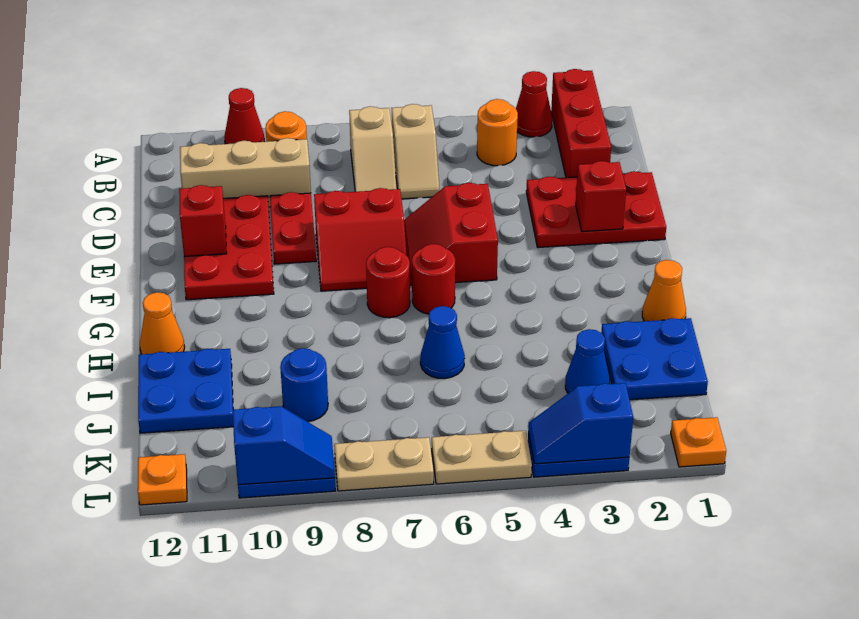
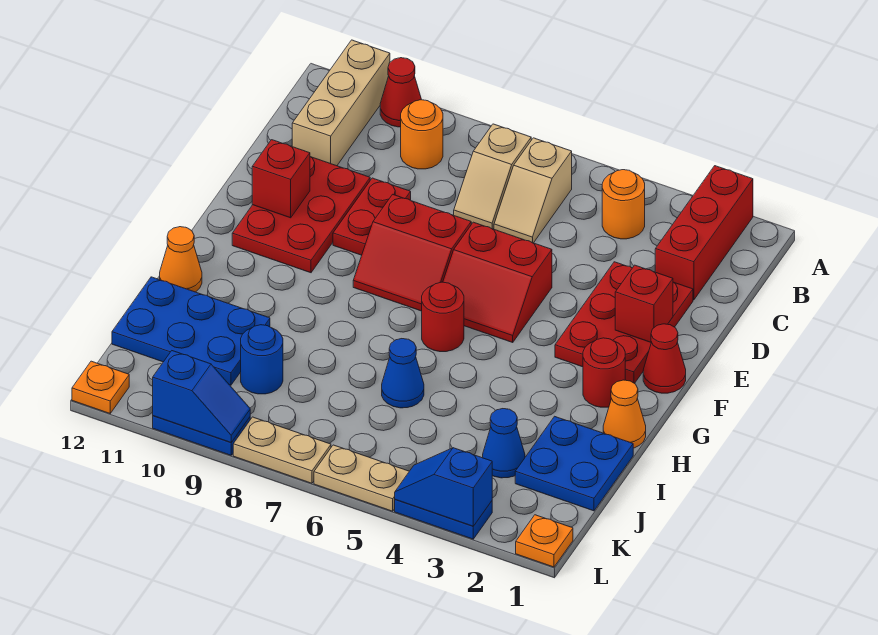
red cone A3 level 1 -> red cone F1 level 1
tan brick C9:C11 level 1 -> tan brick A11:C11 level 1
red plate D1:E3 level 1 -> red plate D2:F3 level 1
red slope E5:F6 level 1 top 5 -> red slope E5:F6 level 1 top E
red round brick G7 level 1 -> red round brick G2 level 1
blue plate I11:J12 level 1 -> blue plate I10:J12 level 1

